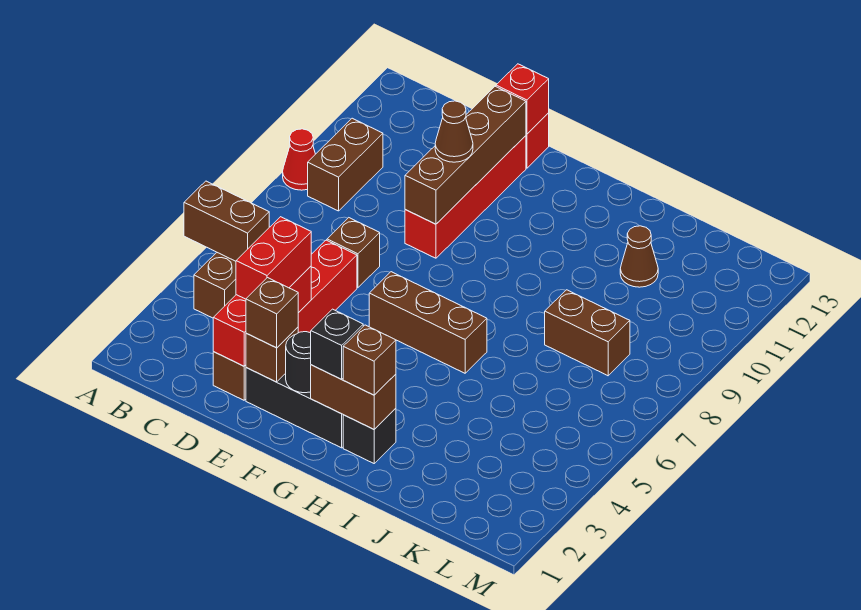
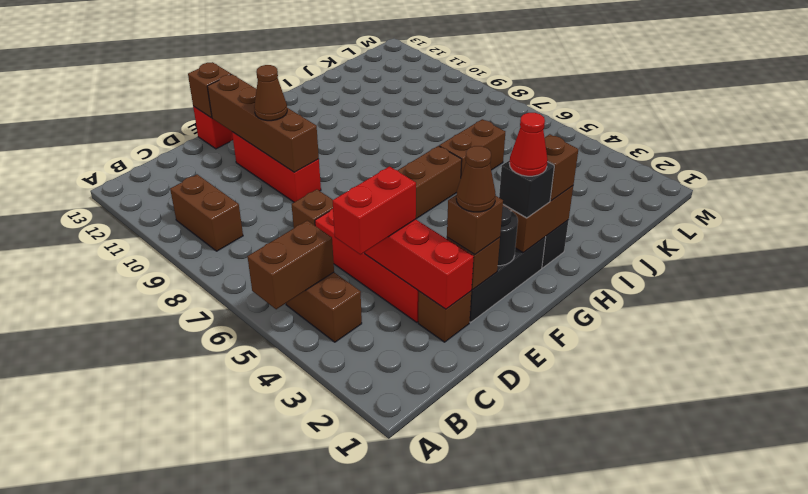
red cone A9 level 1 -> red cone G2 level 4
red brick D3:D4 level 3 -> red brick C4:D4 level 3
red brick E9:E12 level 1 -> red brick E9:E11 level 1
red brick E13 level 2 -> brown brick E13 level 2
brown brick J8:K8 level 1 -> brown brick I6:J6 level 1
brown cone J11 level 1 -> brown cone E2 level 4

